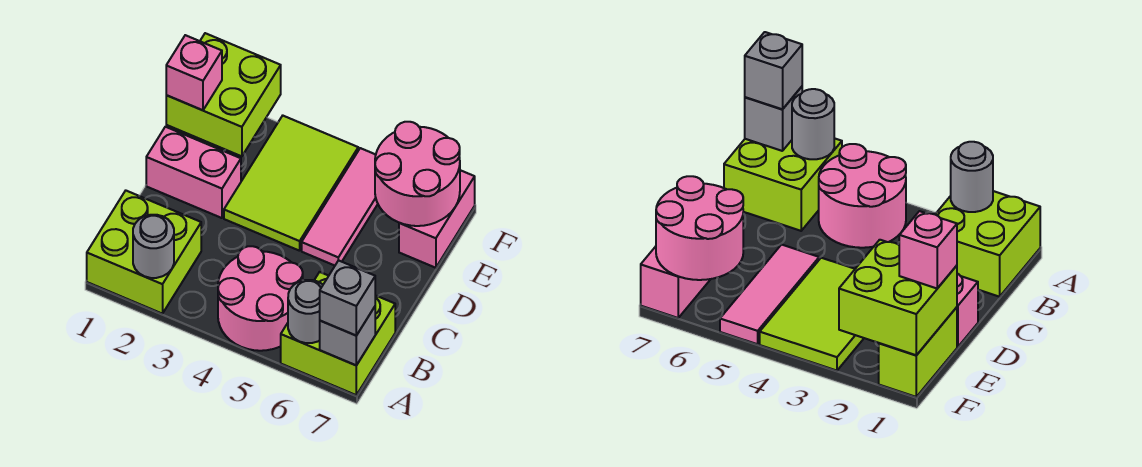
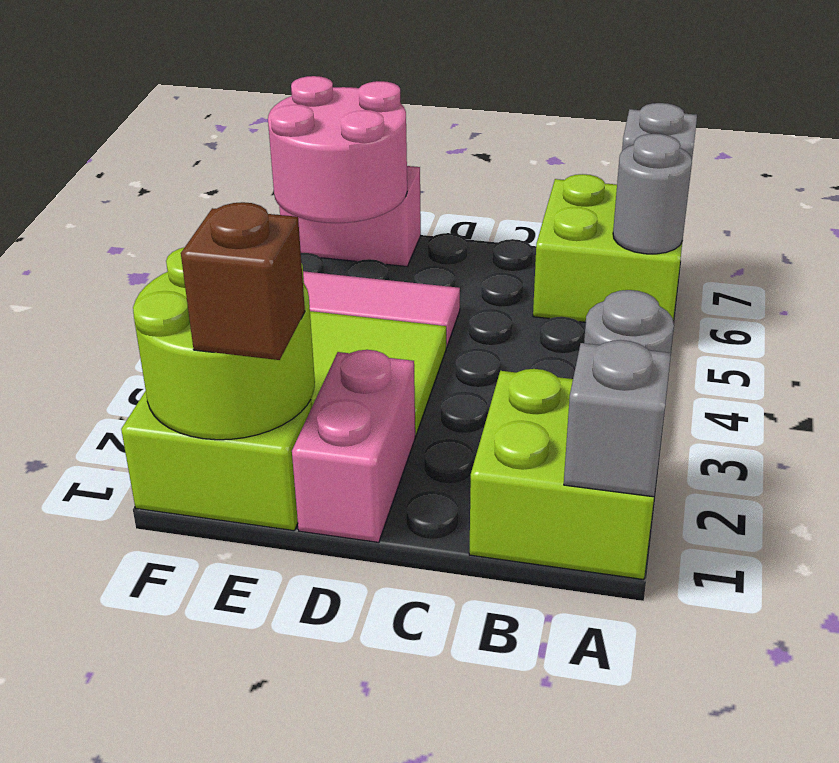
pink round brick A4:B5 level 1 -> none
grey brick A7 level 3 -> grey brick A1 level 2
lime brick E1:F2 level 2 -> lime round brick E1:F2 level 2
pink brick E1 level 3 -> brown brick E1 level 3

